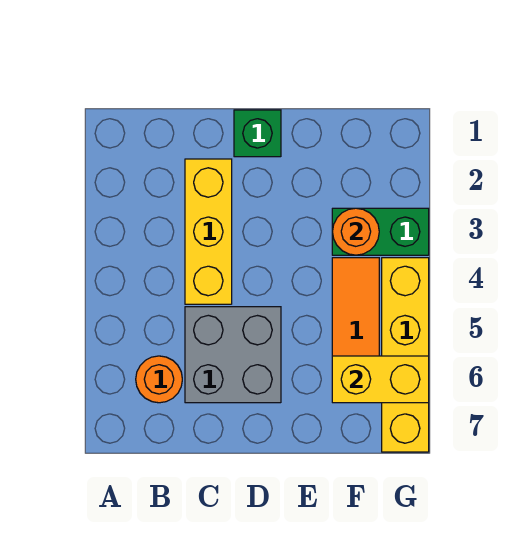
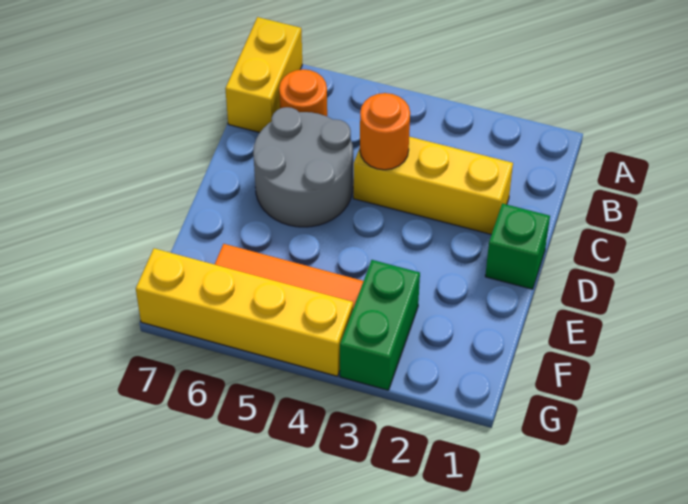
grey brick C5:D6 level 1 -> grey round brick C5:D6 level 1
orange round brick F3 level 2 -> orange round brick C4 level 2
yellow brick F6:G6 level 2 -> yellow brick A7:B7 level 1

